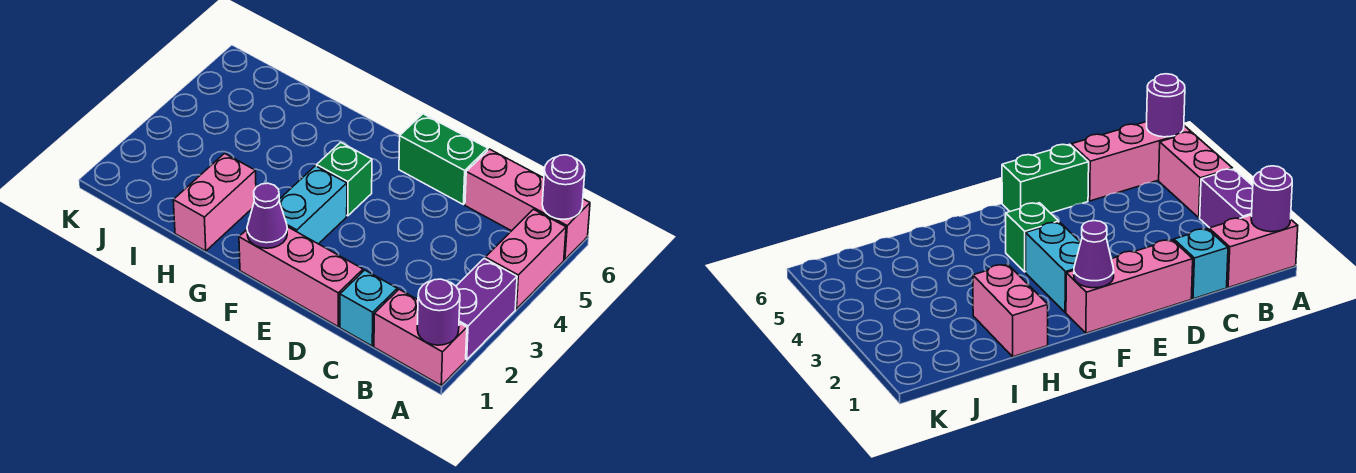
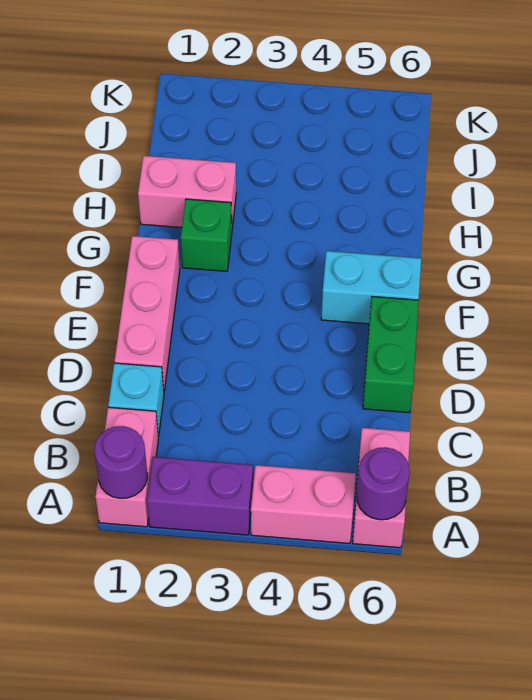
pink brick A6:C6 level 1 -> pink brick A6:B6 level 1
purple cone F1 level 2 -> none
cyan brick F2:F3 level 1 -> cyan brick F5:F6 level 1
green brick F4 level 1 -> green brick G2 level 1

